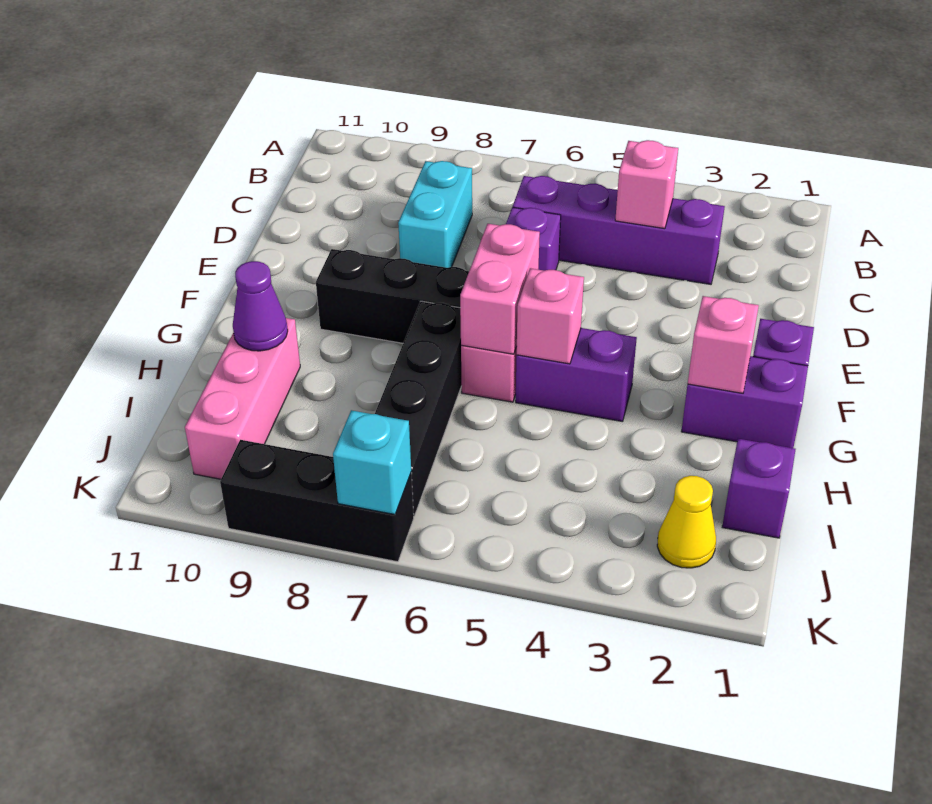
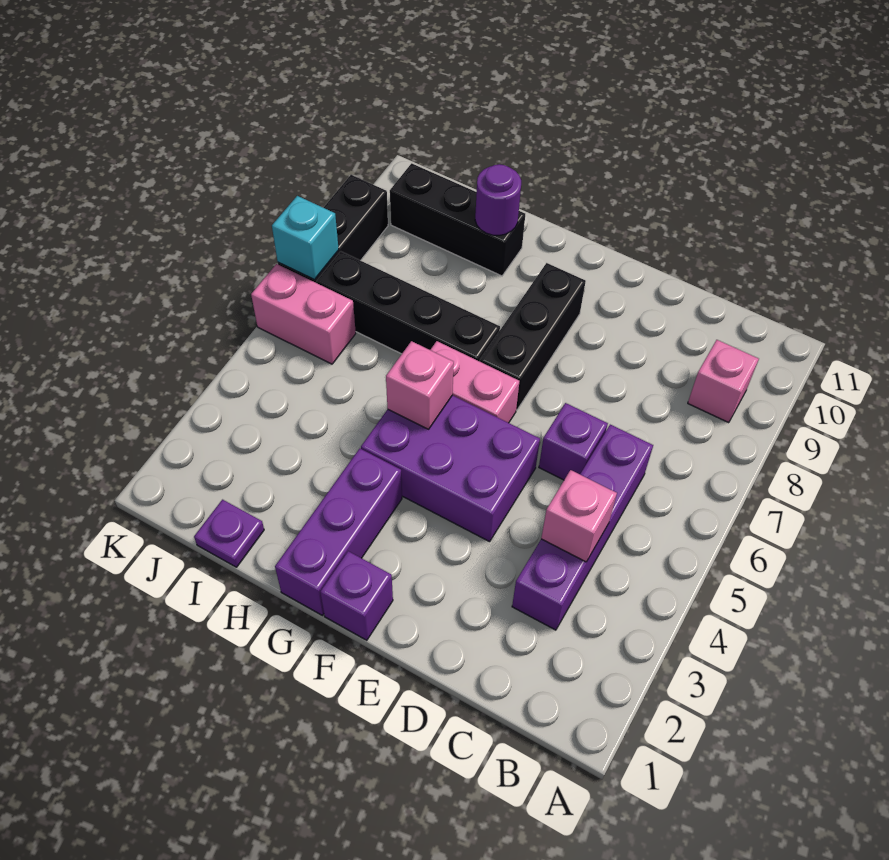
cyan brick C8:D8 level 1 -> none
pink brick F6:G6 level 2 -> pink brick J6:K6 level 1
purple brick G1:G2 level 1 -> purple brick G1:G3 level 1
pink brick G2 level 2 -> pink brick B9 level 1
purple brick G4:G5 level 1 -> purple brick E4:G5 level 1
pink brick H10:J10 level 1 -> black brick H10:J10 level 1
purple cone H10 level 2 -> purple round brick H10 level 2
purple brick I1 level 1 -> purple plate I1 level 1
yellow cone J2 level 1 -> none

